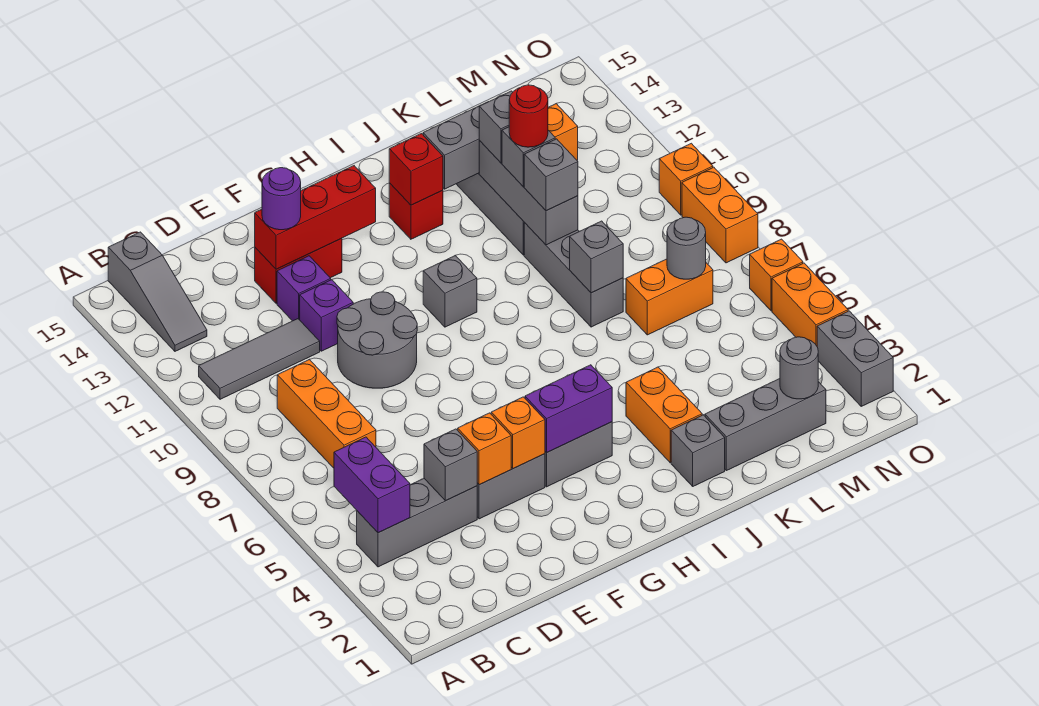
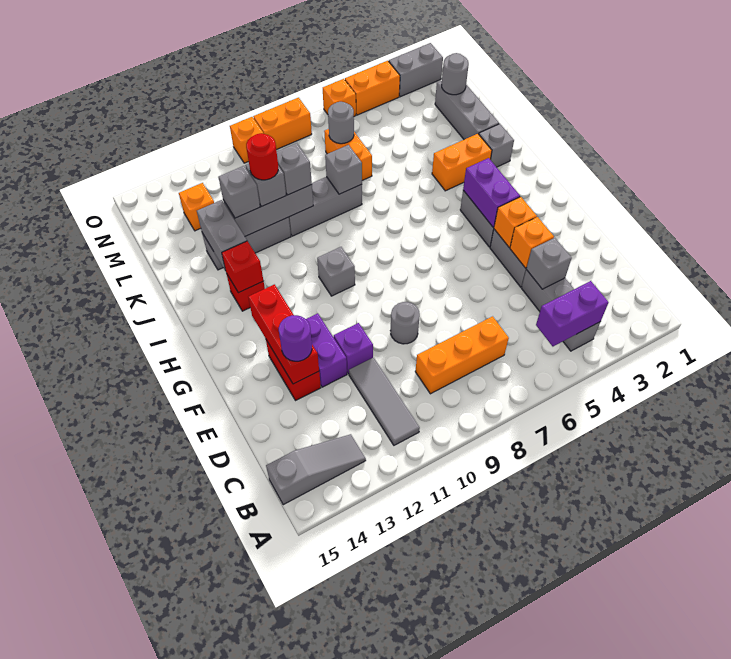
grey round brick E9:F10 level 1 -> grey round brick E9 level 1
purple brick E12 level 1 -> purple brick E12:F12 level 1

